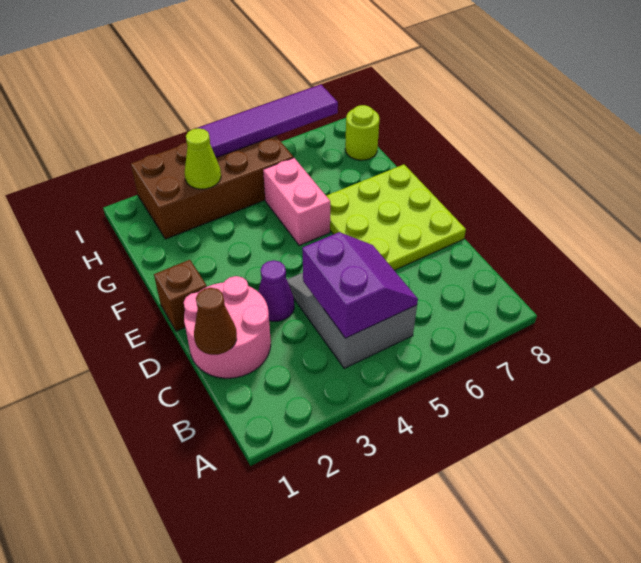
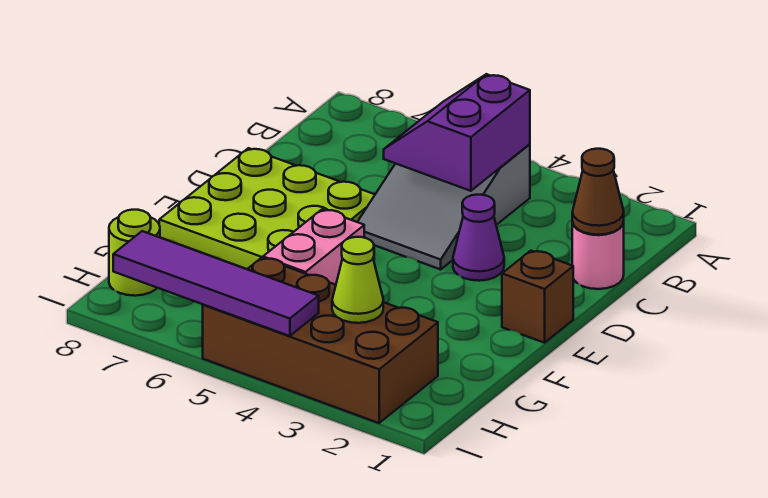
pink round brick C1:D2 level 1 -> pink round brick C1 level 1

